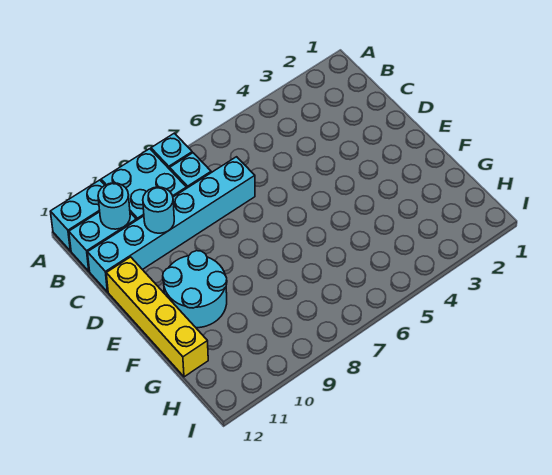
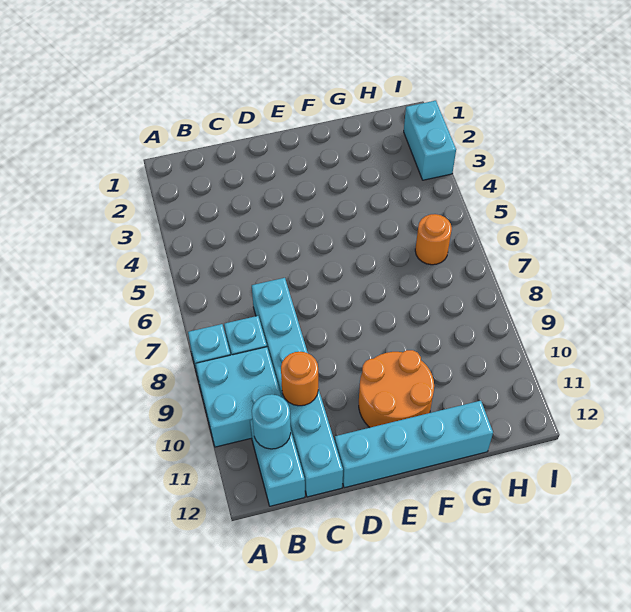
cyan brick A11:A12 level 1 -> cyan brick I2:I3 level 1
cyan round brick C10 level 2 -> orange round brick C10 level 2
yellow brick D12:G12 level 1 -> cyan brick D12:G12 level 1
cyan round brick E10:F11 level 1 -> orange round brick E10:F11 level 1
none -> orange round brick H6 level 1

